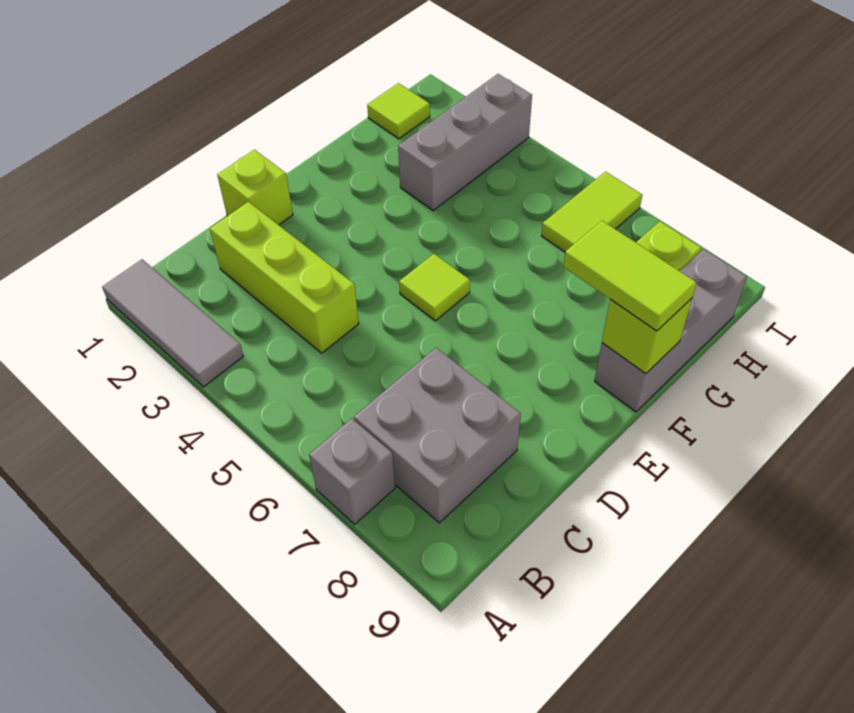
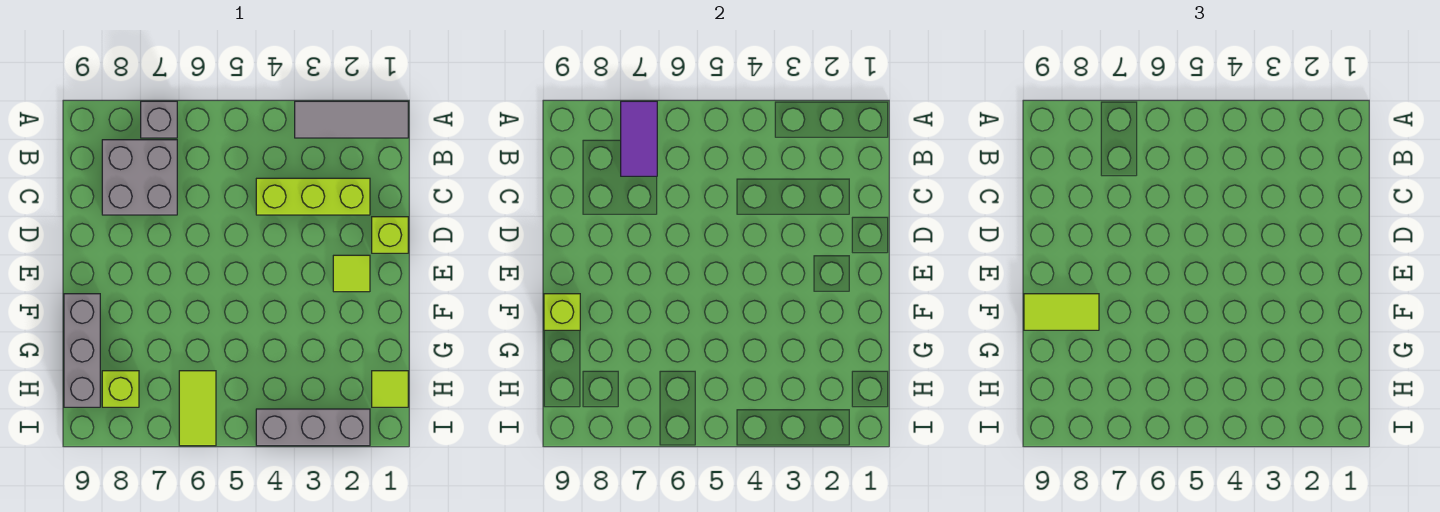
none -> purple tile A7:B7 level 2
lime tile E5 level 1 -> lime tile E2 level 1
grey brick G3:I3 level 1 -> grey brick I2:I4 level 1

